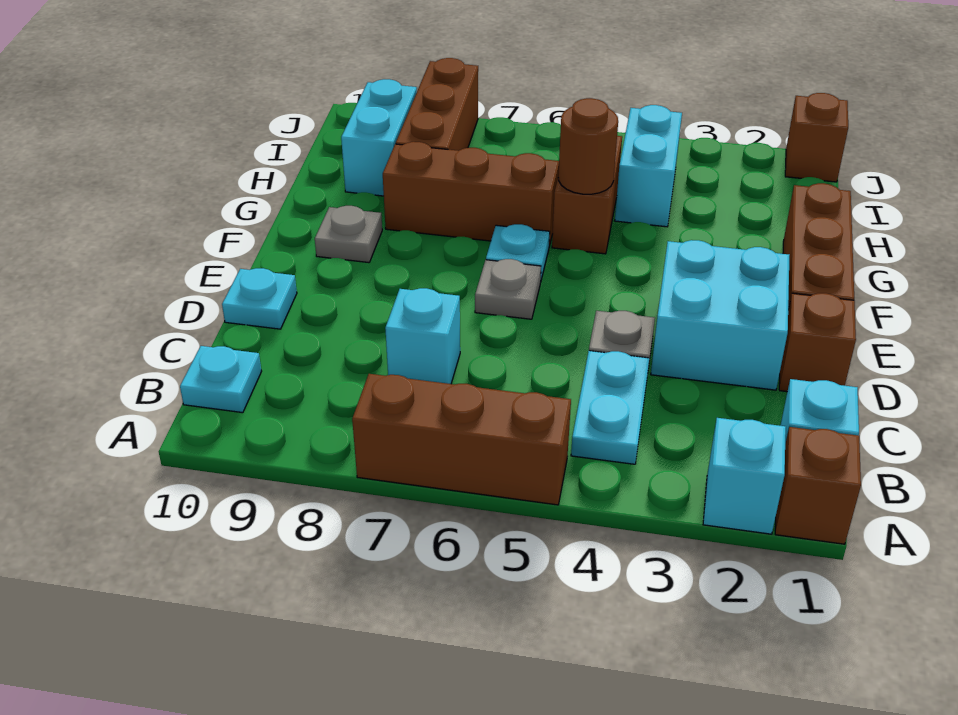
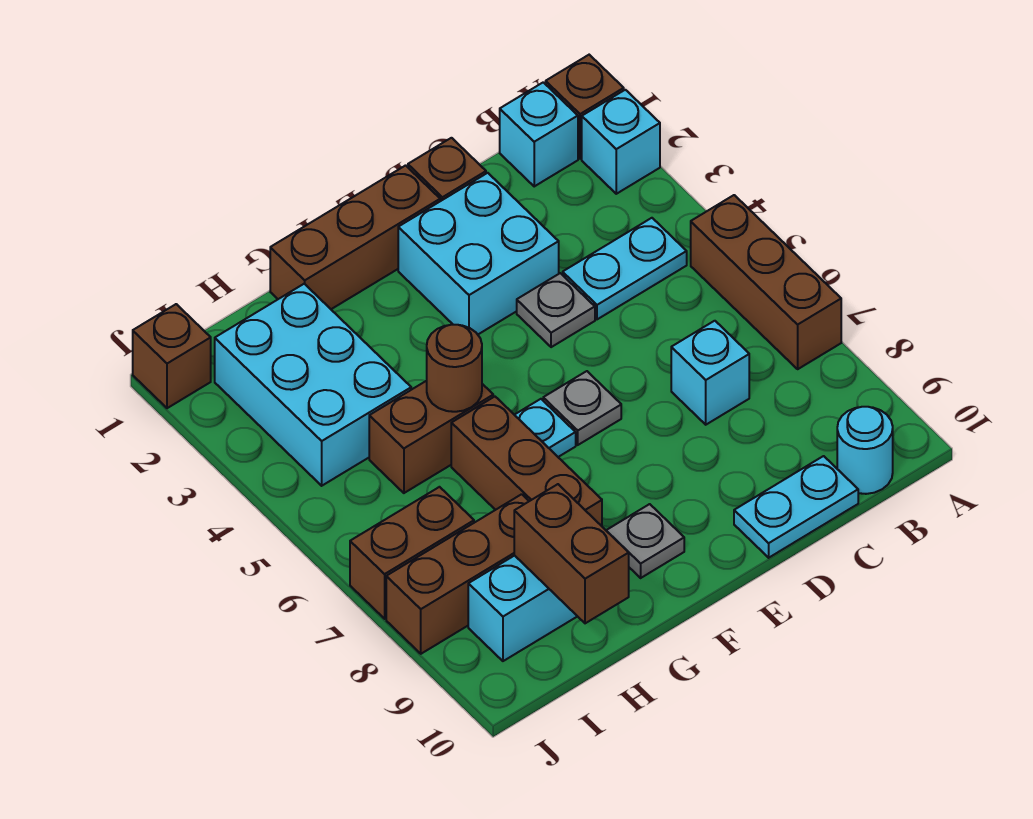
cyan plate B10 level 1 -> cyan round brick B10 level 1
cyan plate D10 level 1 -> cyan plate C10:D10 level 1
cyan brick H4:I4 level 1 -> cyan brick H2:I4 level 1
none -> brown brick H9:H10 level 2
none -> brown brick I7:J7 level 1

